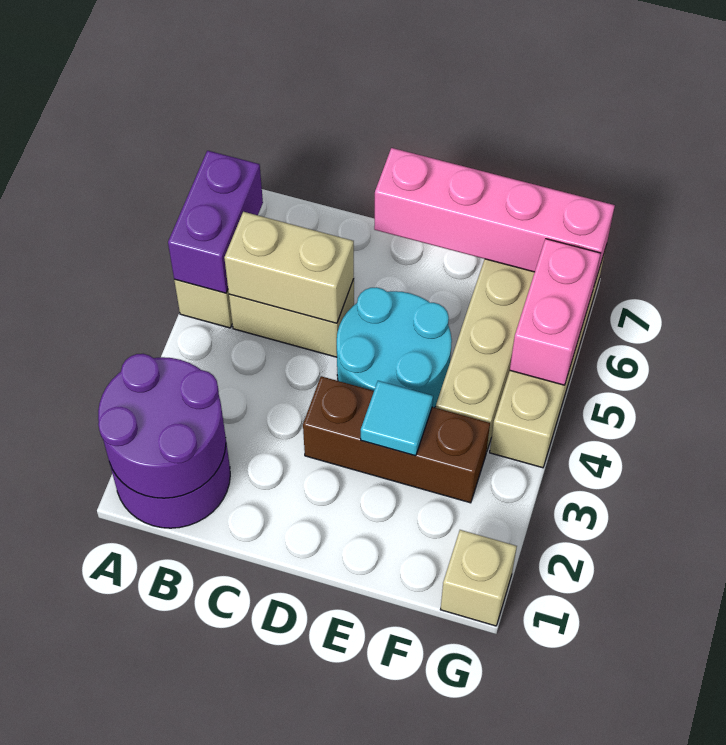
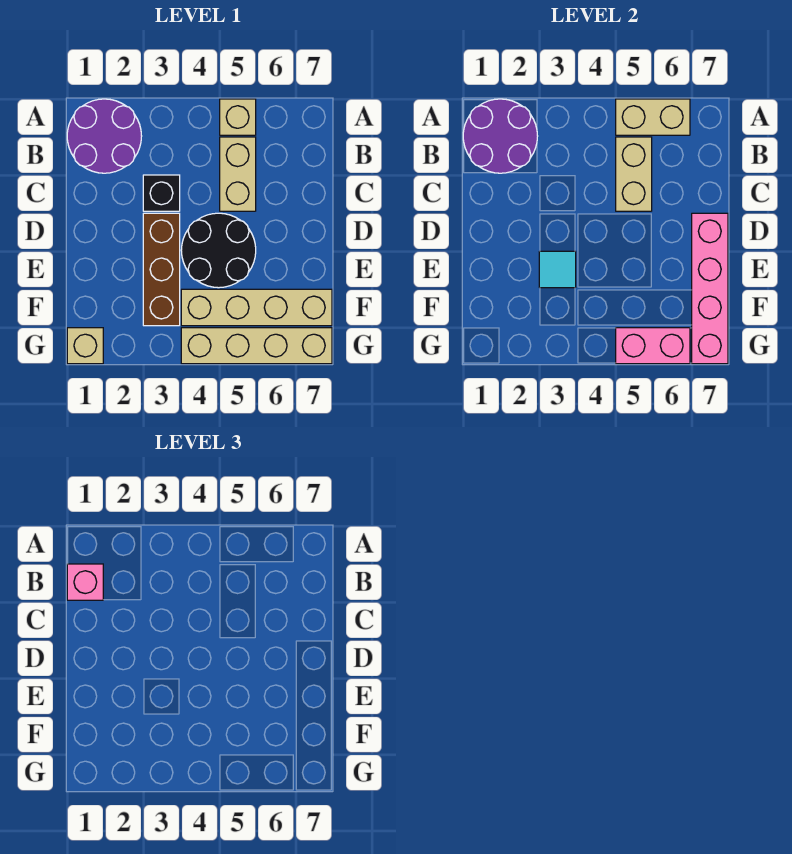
purple brick A5:A6 level 2 -> tan brick A5:A6 level 2
none -> pink brick B1 level 3
none -> black brick C3 level 1
cyan round brick D4:E5 level 1 -> black round brick D4:E5 level 1

